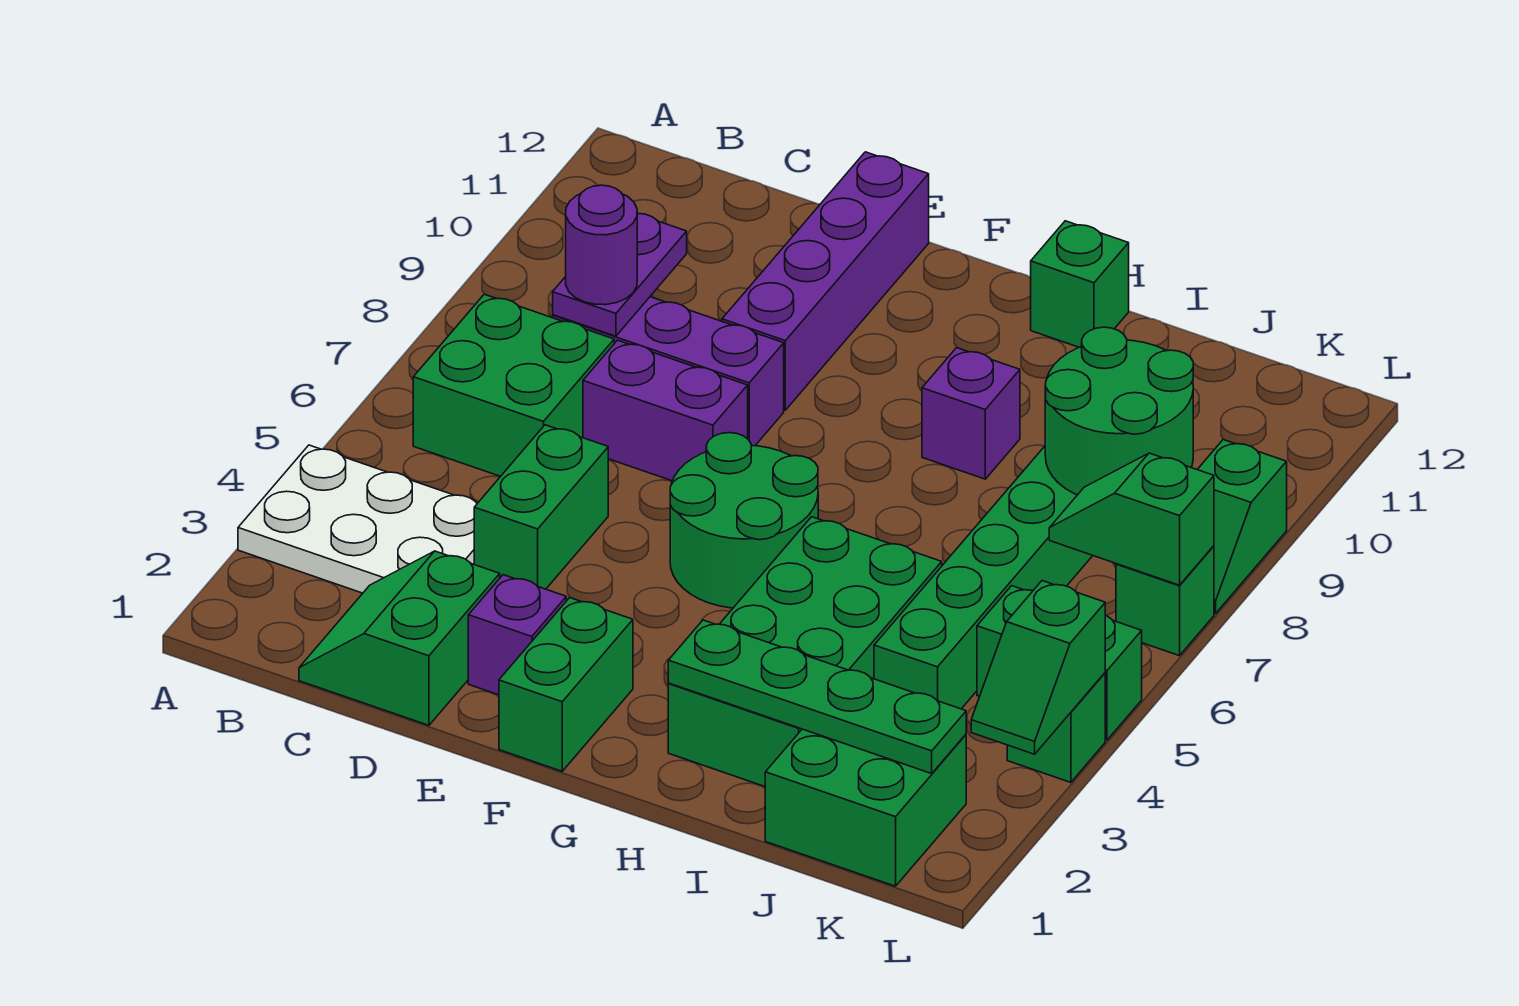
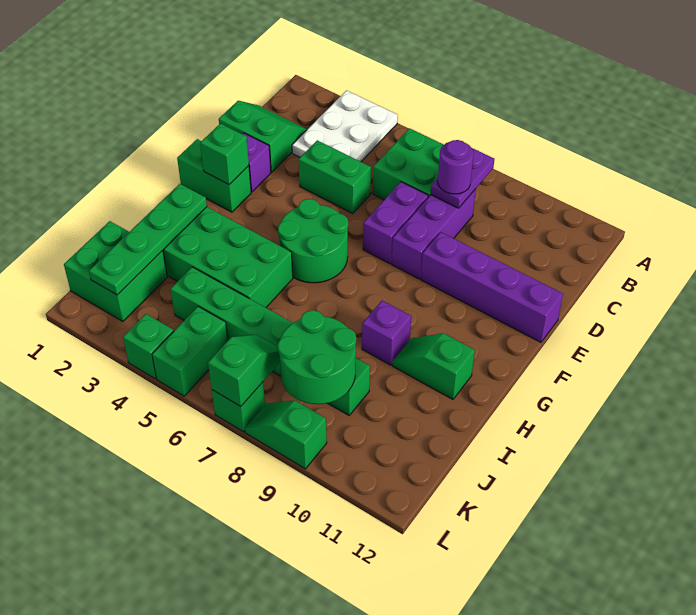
purple plate C8:C9 level 2 -> purple plate B8:C8 level 2
green brick H12 level 1 -> green brick F2 level 2
green slope L3:L4 level 2 top 4 -> green slope H10:H11 level 1 top 11

